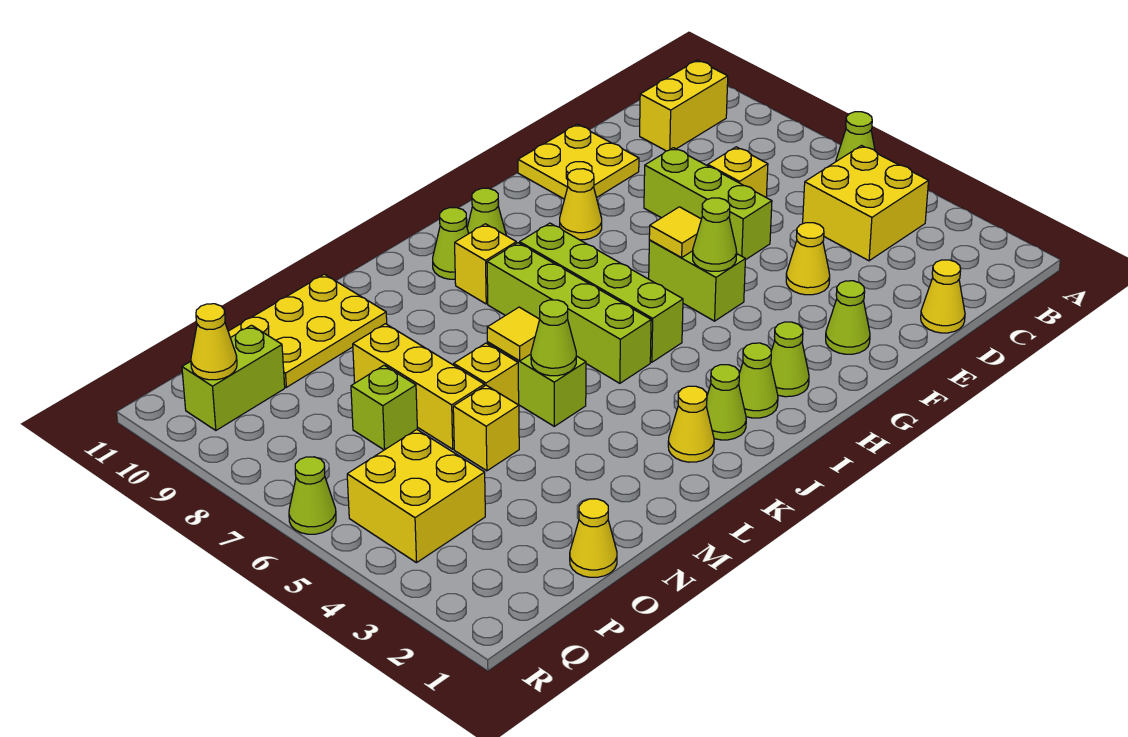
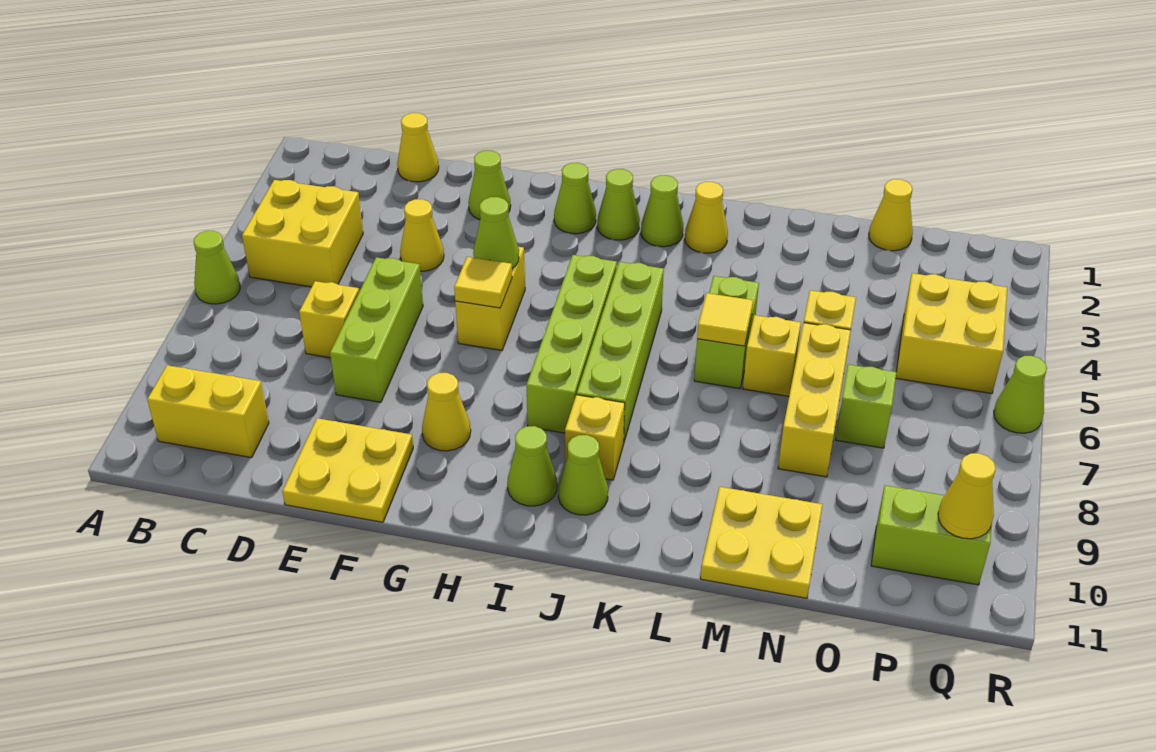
lime brick G5:G6 level 1 -> yellow brick G5:G6 level 1
lime cone L5 level 2 -> none
yellow plate M10:O11 level 1 -> yellow plate M10:N11 level 1

